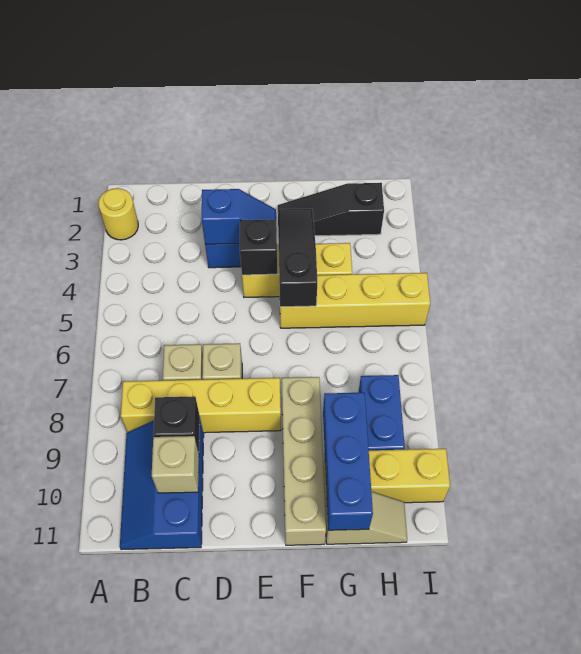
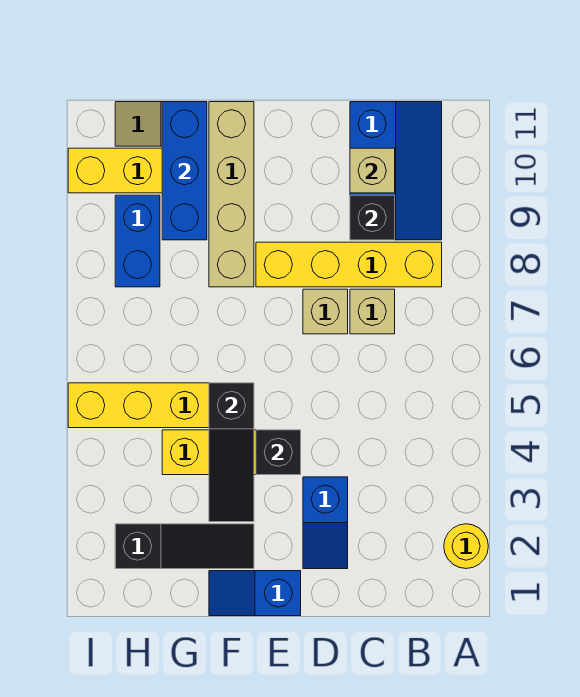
blue slope D3:E3 level 2 top D -> blue slope E1:F1 level 1 top E

